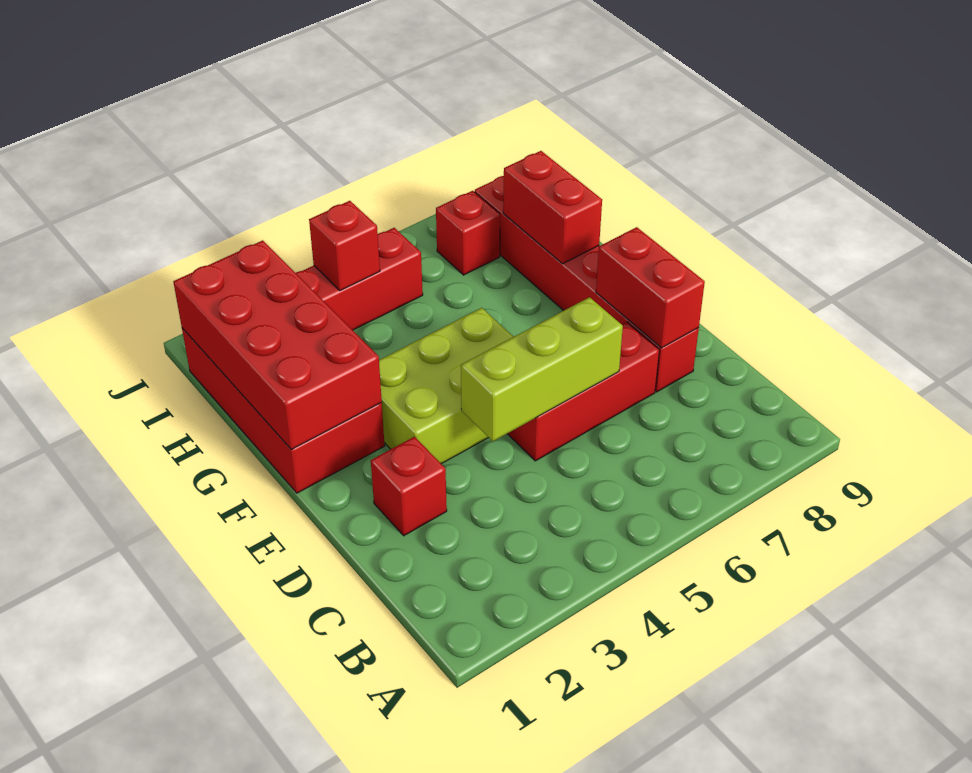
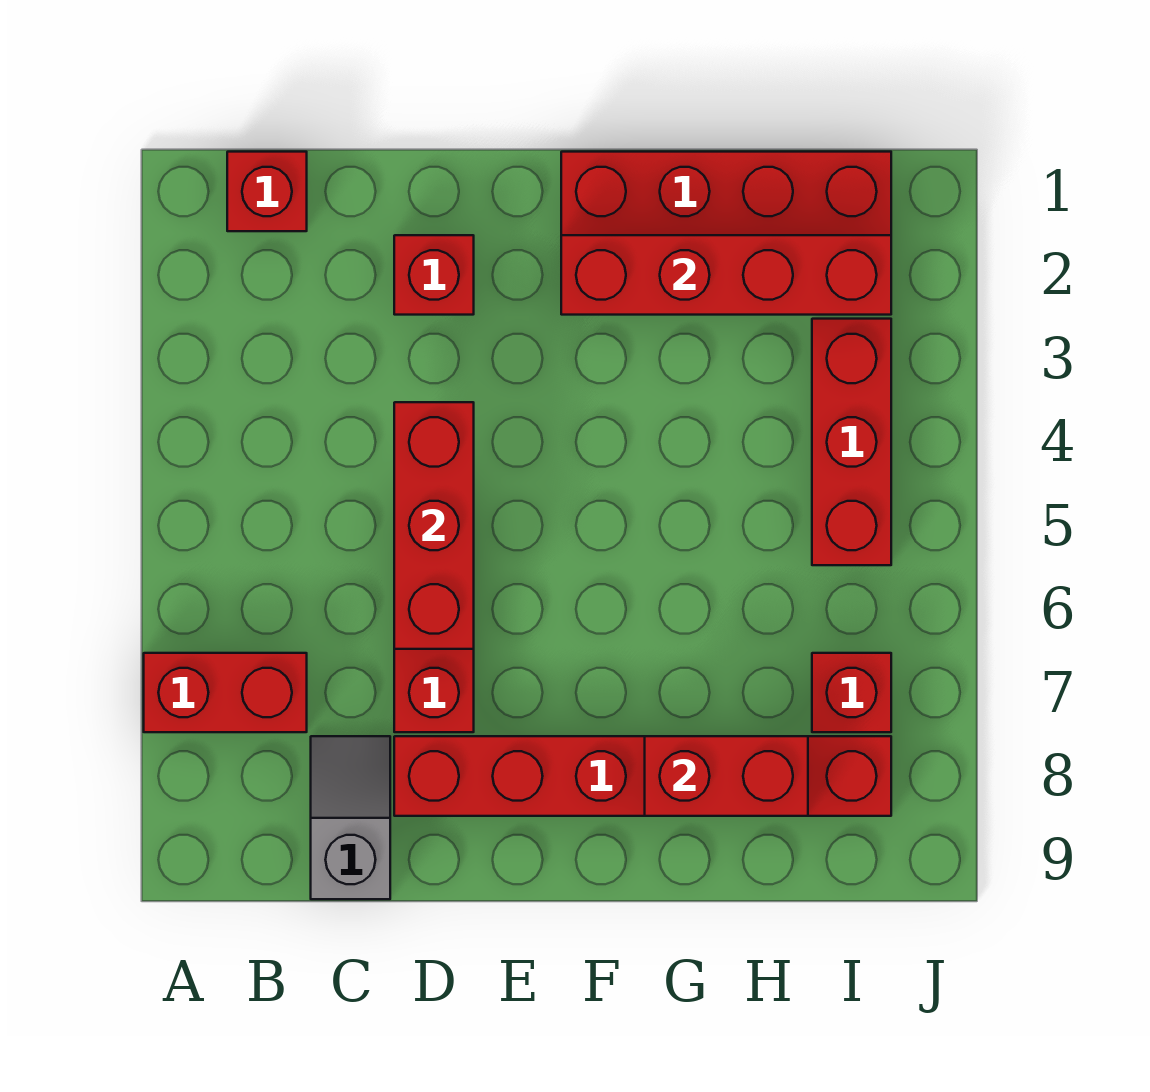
none -> grey slope C8:C9 level 1 top 9
lime brick D4:D6 level 2 -> red brick D4:D6 level 2
red brick D8:E8 level 2 -> red brick A7:B7 level 1
lime brick E3:F5 level 1 -> none
red brick F1:I2 level 2 -> red brick F2:I2 level 2
red brick I4 level 2 -> red brick B1 level 1

